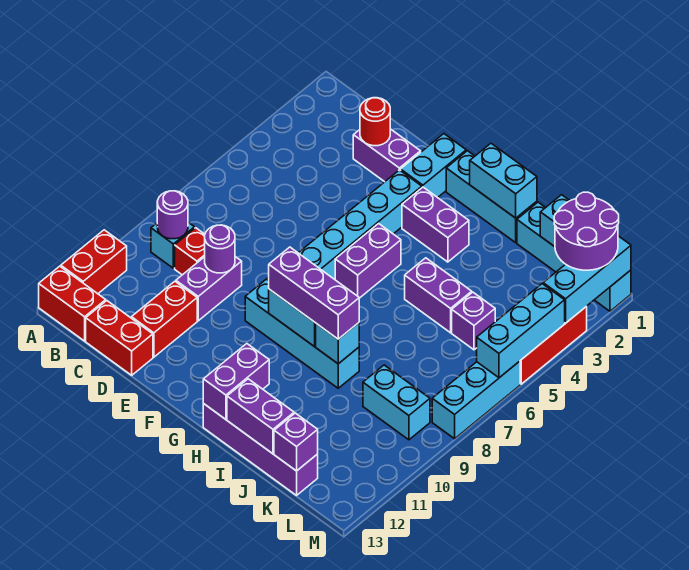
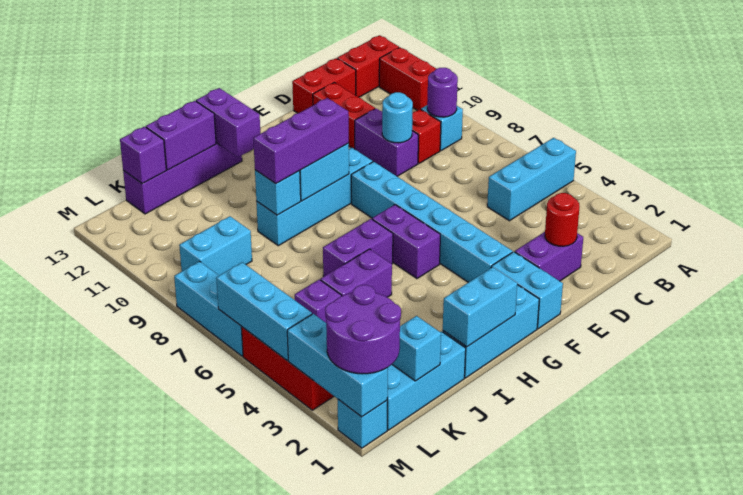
none -> cyan brick A5:C5 level 1
purple round brick D9 level 2 -> cyan round brick D9 level 2
purple brick G3:H3 level 1 -> purple brick H6:I6 level 1

